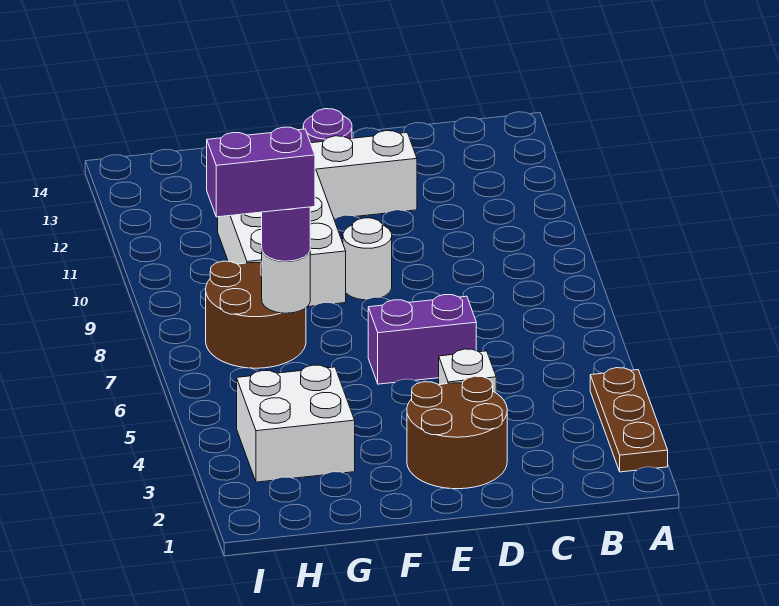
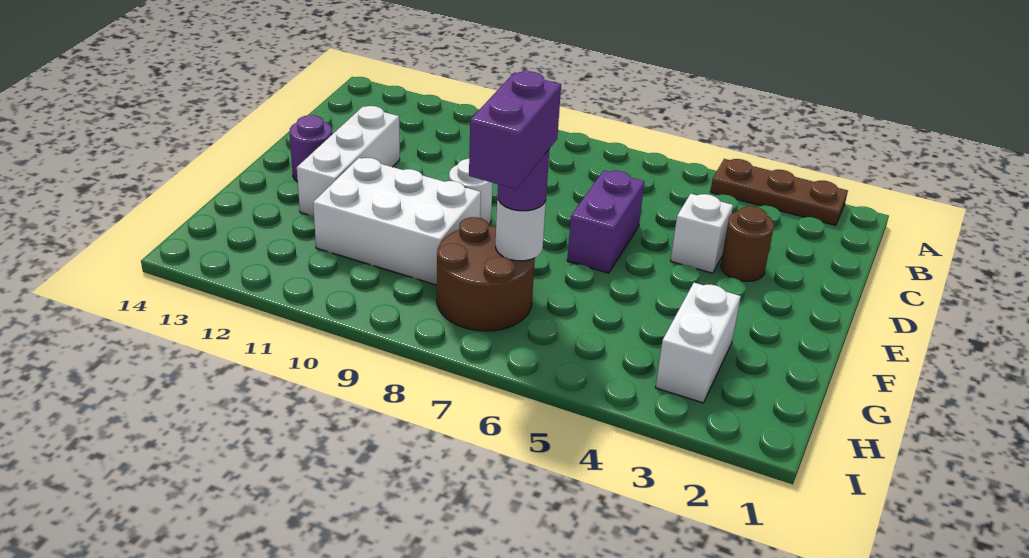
brown round brick D2:E3 level 1 -> brown round brick D3 level 1
white brick G3:H4 level 1 -> white brick G3:H3 level 1

